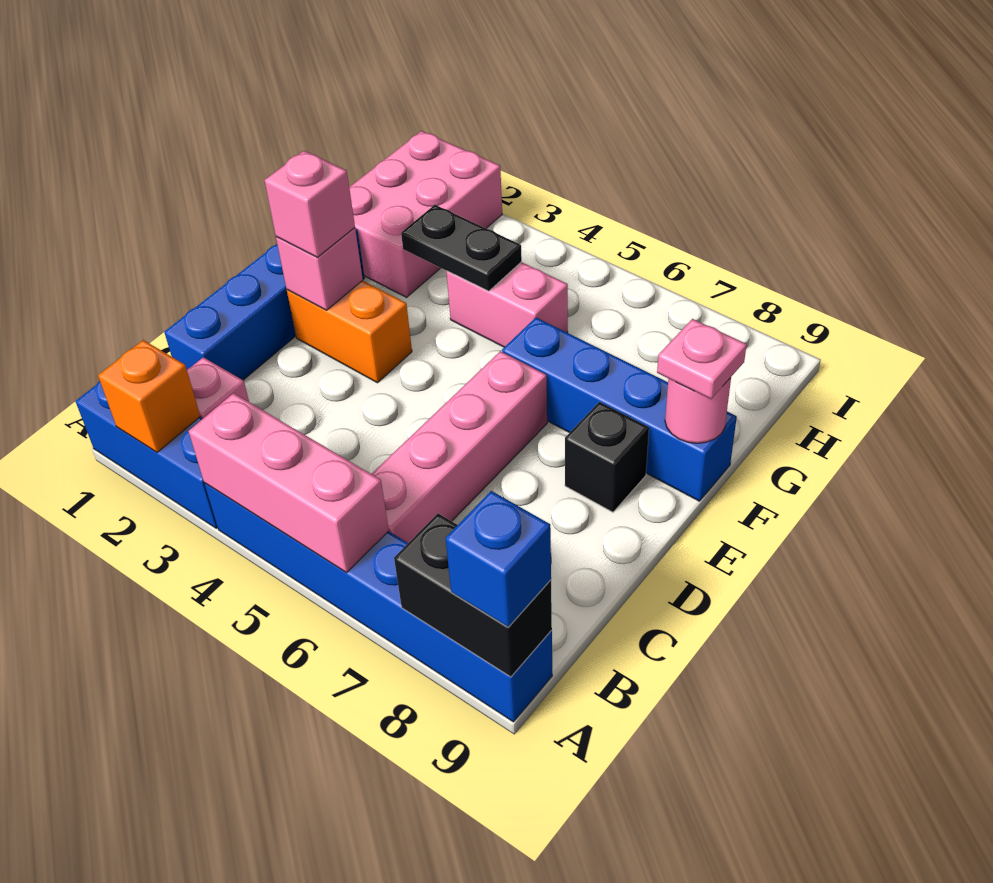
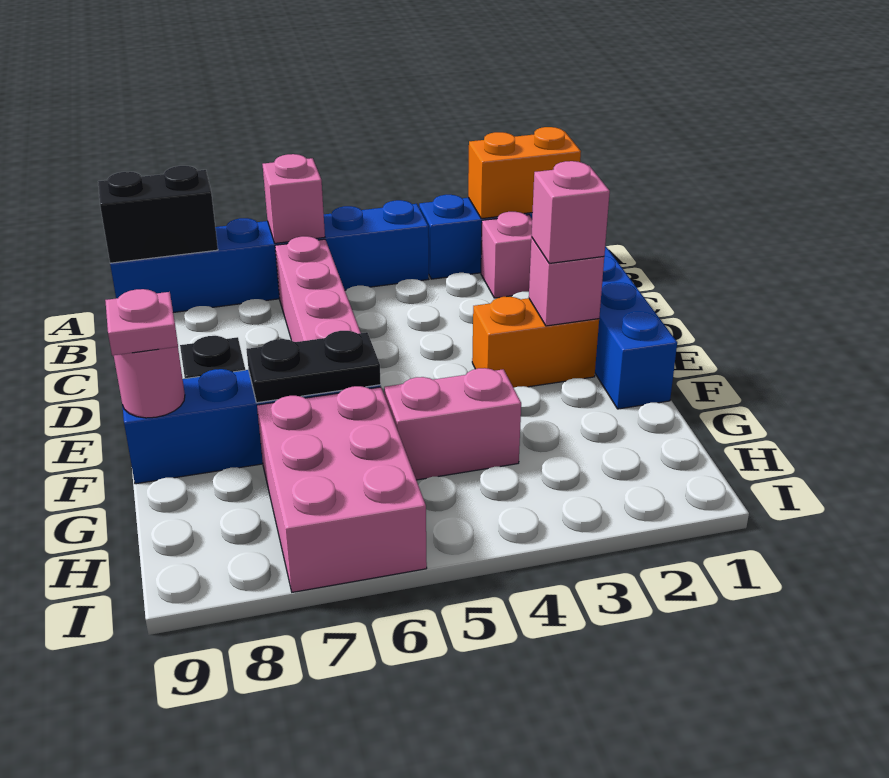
orange brick A2 level 2 -> orange brick A1:A2 level 2
pink brick A4:A6 level 2 -> pink brick A6 level 2
blue brick A9 level 3 -> none
pink brick G1:I2 level 1 -> pink brick G6:I7 level 1
black plate G3:G4 level 2 -> black plate F6:F7 level 2

